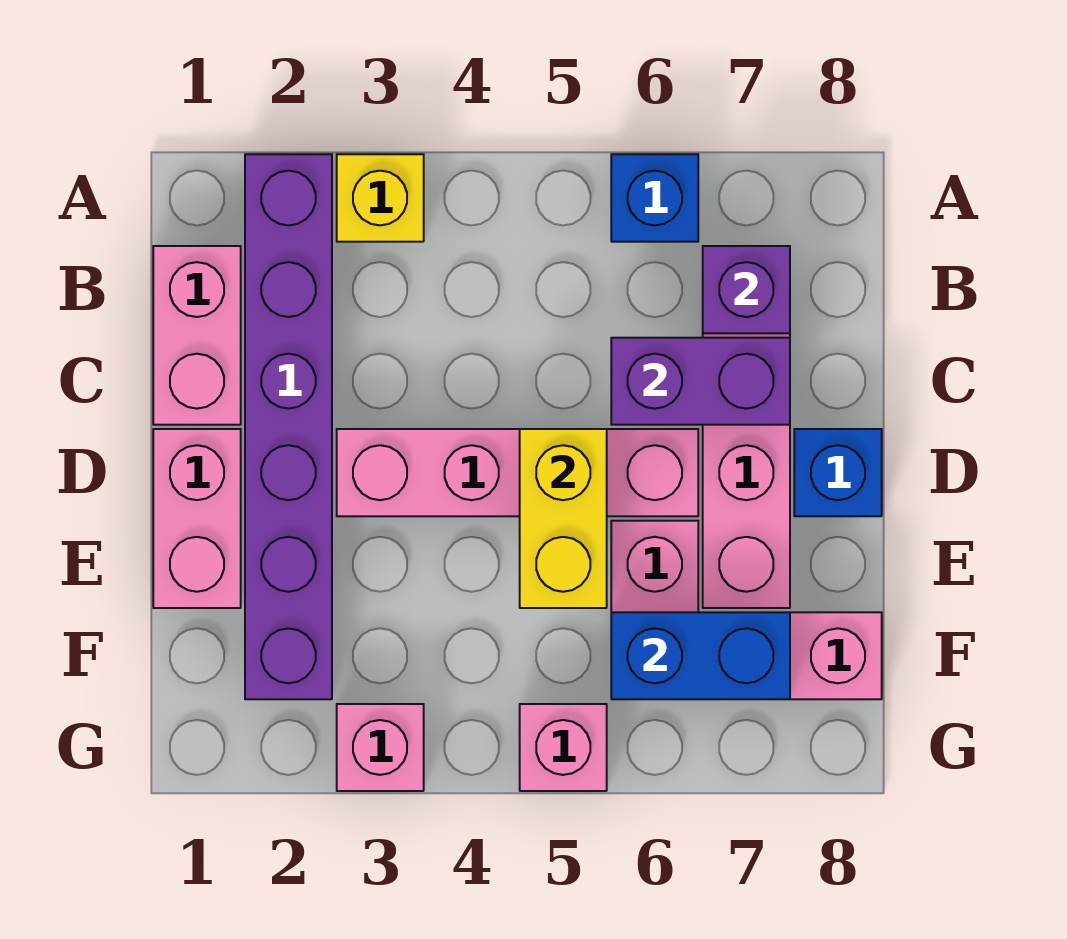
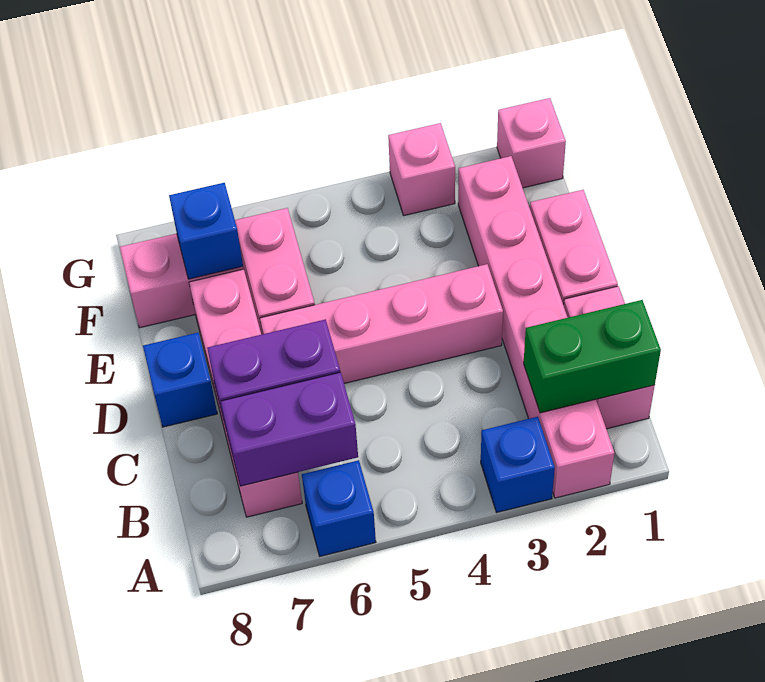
purple brick A2:F2 level 1 -> pink brick A2:F2 level 1
yellow brick A3 level 1 -> blue brick A3 level 1
none -> green brick B1:B2 level 2
purple brick B7 level 2 -> purple brick B6:B7 level 2
yellow brick D5:E5 level 2 -> none
blue brick F6:F7 level 2 -> blue brick F7 level 2
pink brick G5 level 1 -> pink brick G1 level 1

